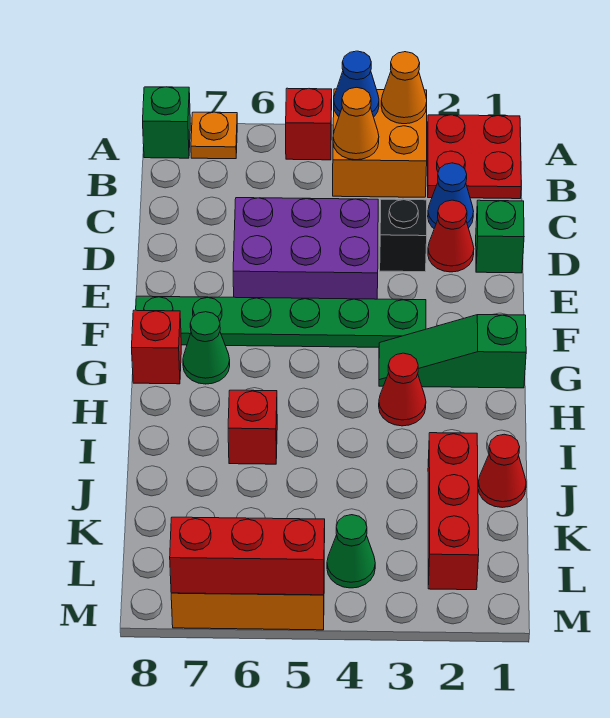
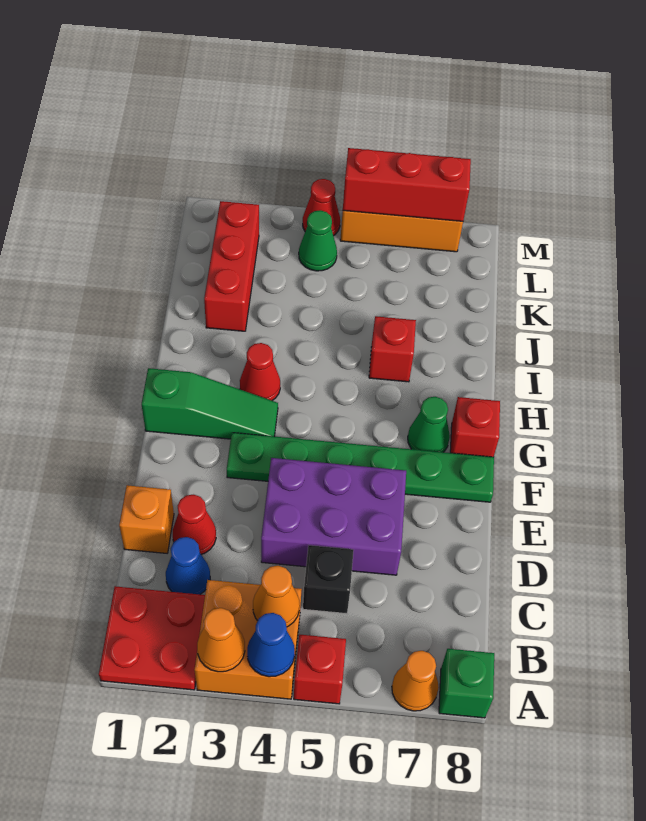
orange plate A7 level 1 -> orange cone A7 level 1
green brick D1 level 1 -> orange brick D1 level 1
black brick D3 level 1 -> black brick C5 level 1
red cone J1 level 1 -> red cone M4 level 1

